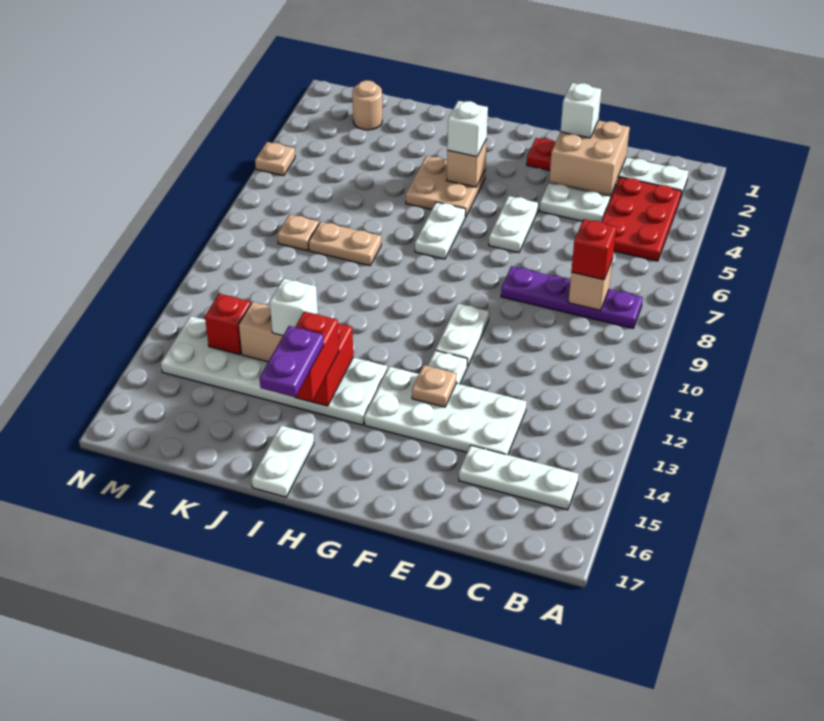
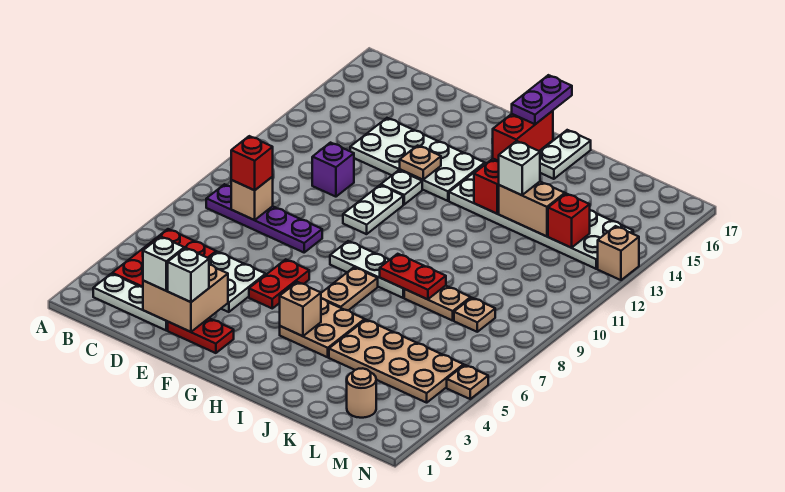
white plate B15:D15 level 1 -> white plate G8:I8 level 1
white plate D4:E4 level 1 -> white plate D4:E5 level 1
none -> purple brick D11 level 1
white plate F5:F6 level 1 -> red plate F5:F6 level 1
white brick H4 level 3 -> white brick D2 level 3
white plate H6:H7 level 1 -> tan plate H6:H7 level 1
none -> red plate I8:J8 level 2
none -> tan plate J4:M5 level 1
none -> tan brick N13 level 1

